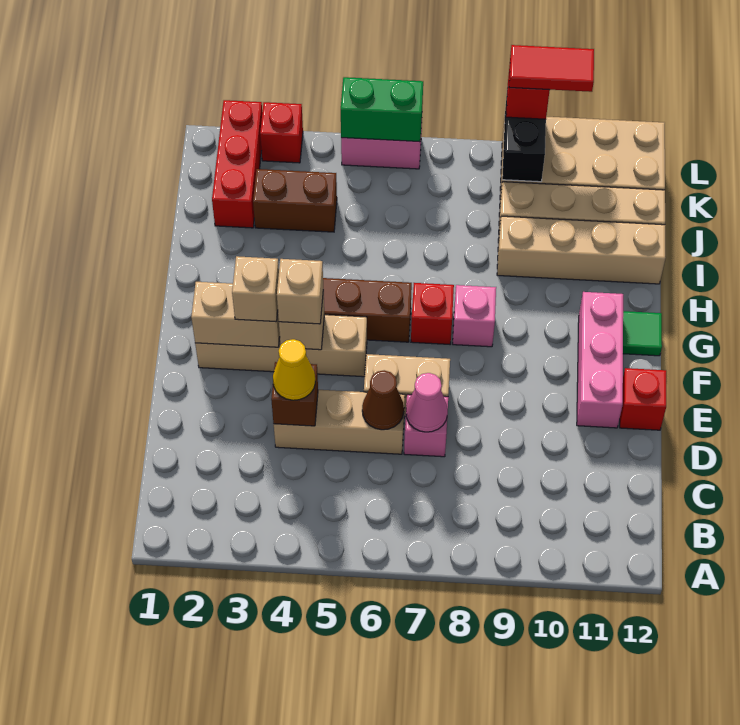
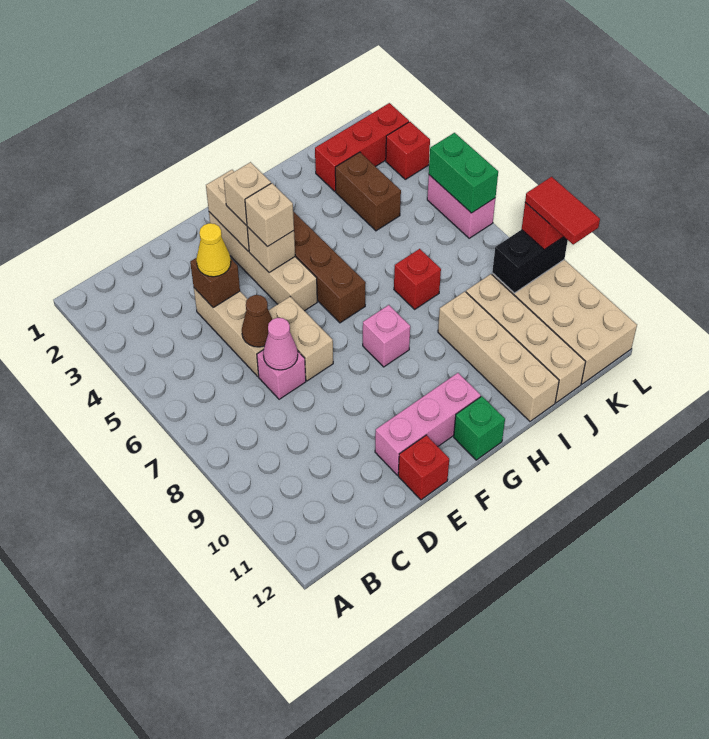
red brick G7 level 1 -> red brick I7 level 1
green tile G12 level 1 -> green brick G12 level 1

